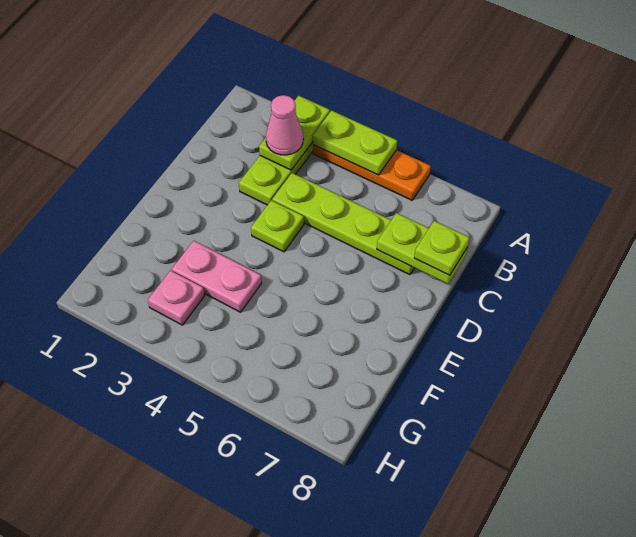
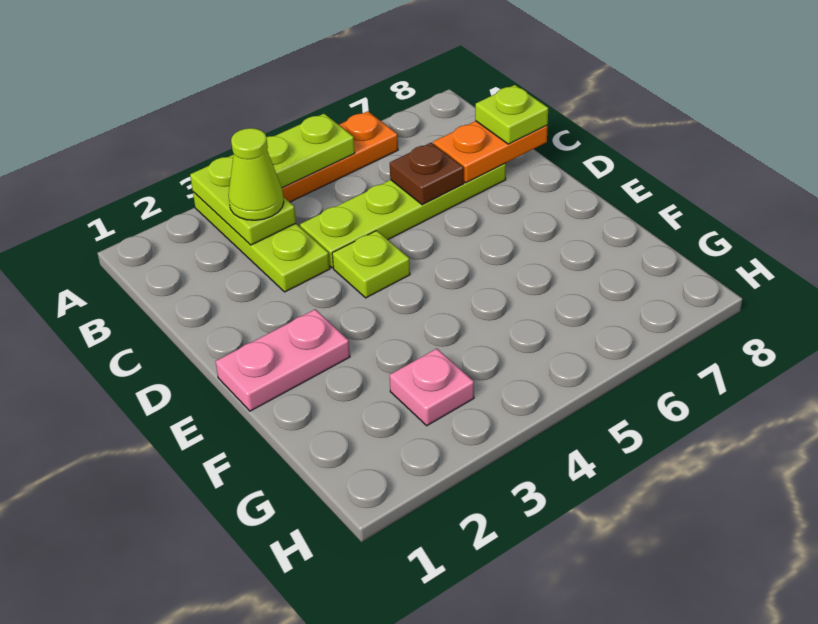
pink cone B3 level 3 -> lime cone B3 level 3
none -> brown plate C6 level 2
lime plate C7:C8 level 2 -> orange plate C7:C8 level 2
pink plate F3:F4 level 1 -> pink plate E1:E2 level 1

